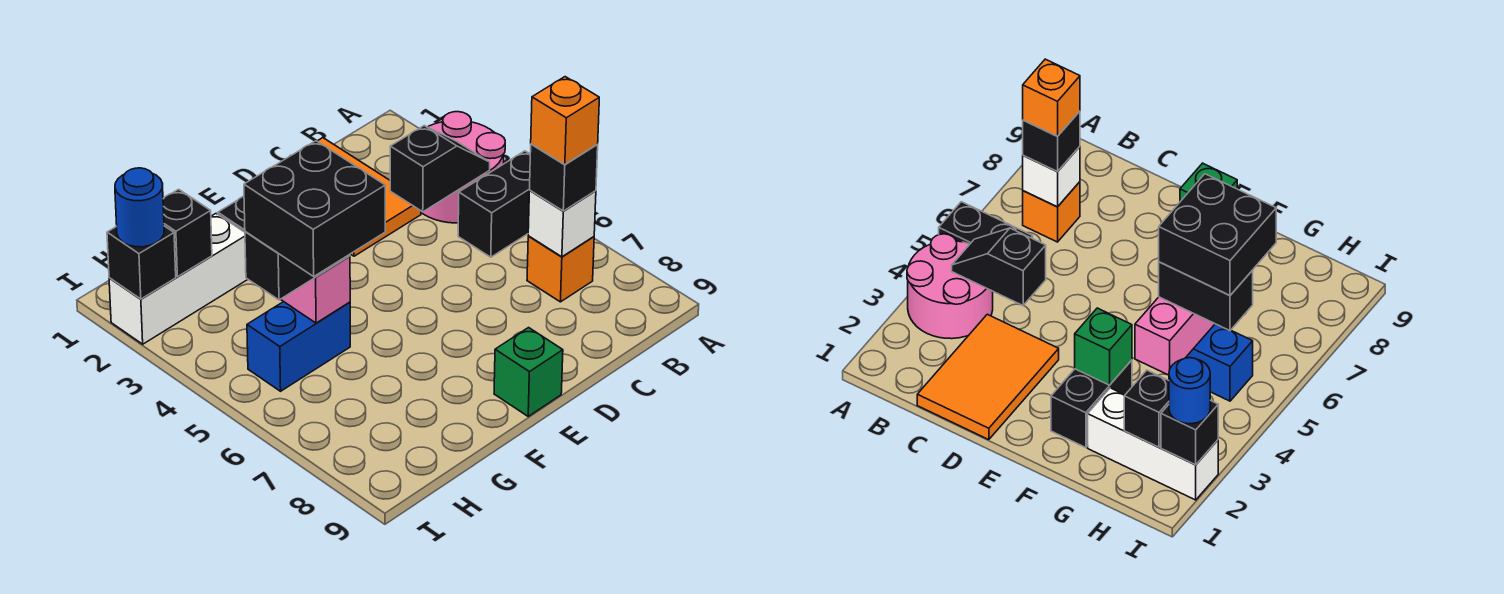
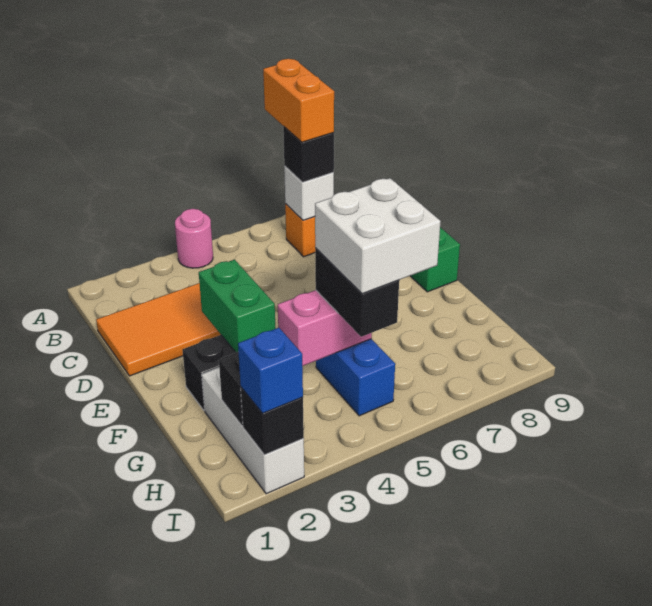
pink round brick A3:B4 level 1 -> pink round brick A4 level 1
black brick A5:B5 level 1 -> none
black slope B4:C4 level 2 top C -> none
orange brick B7 level 4 -> orange brick A7:B7 level 4
green brick F3 level 2 -> green brick E3:F3 level 2
black brick G5:H6 level 4 -> white brick G5:H6 level 4
blue round brick I2 level 3 -> blue brick I2 level 3

